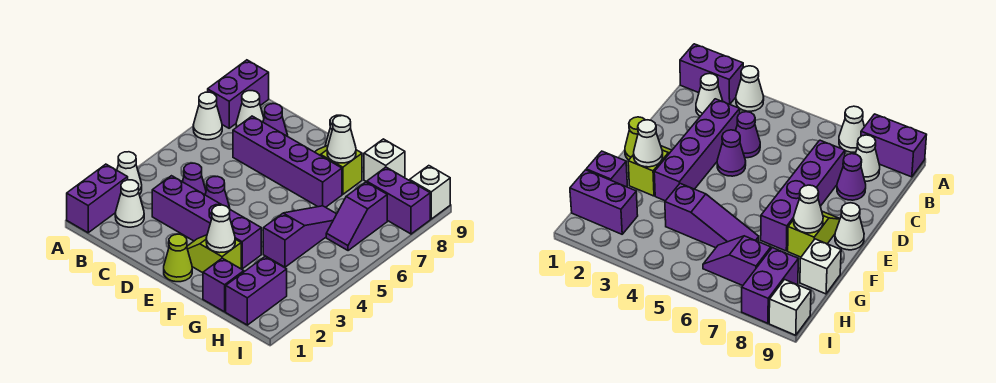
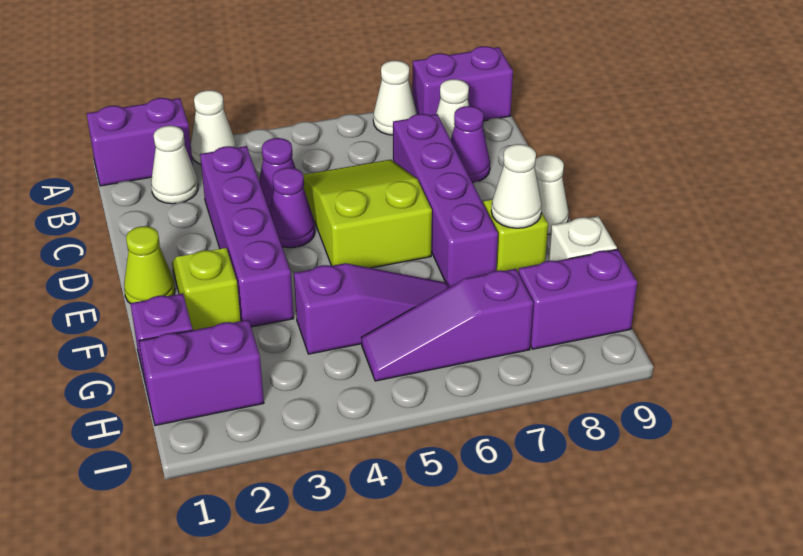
none -> lime slope C5:E6 level 1 top E
white cone F2 level 2 -> none
purple slope H6:H7 level 1 top 7 -> purple slope H5:H7 level 1 top 7
purple brick H8:I8 level 1 -> purple brick H8:H9 level 1
white brick I9 level 1 -> none

